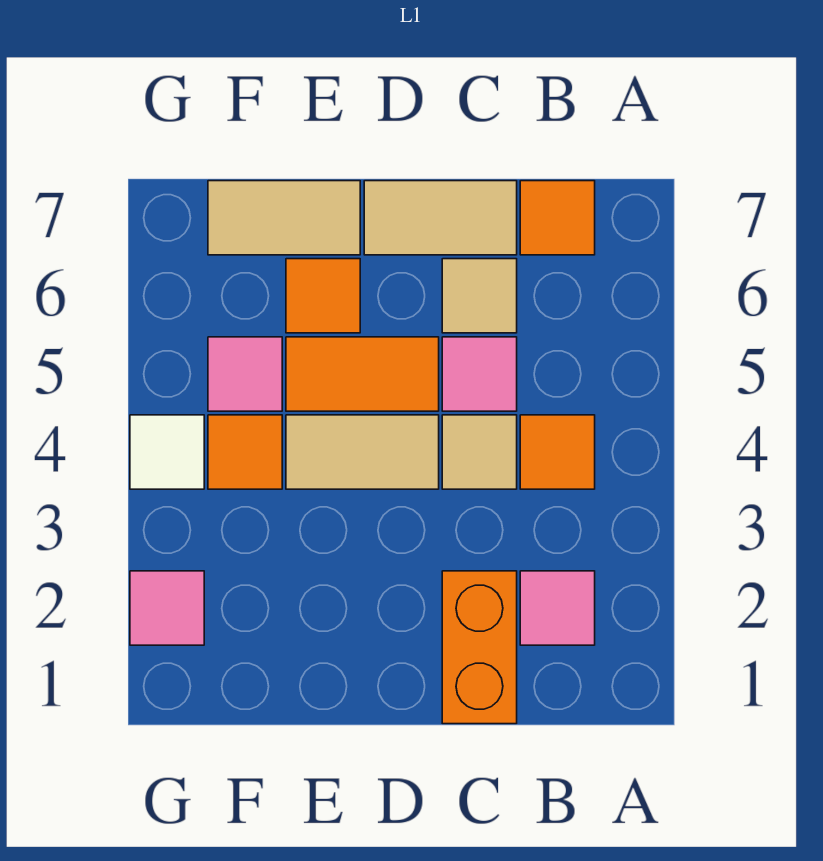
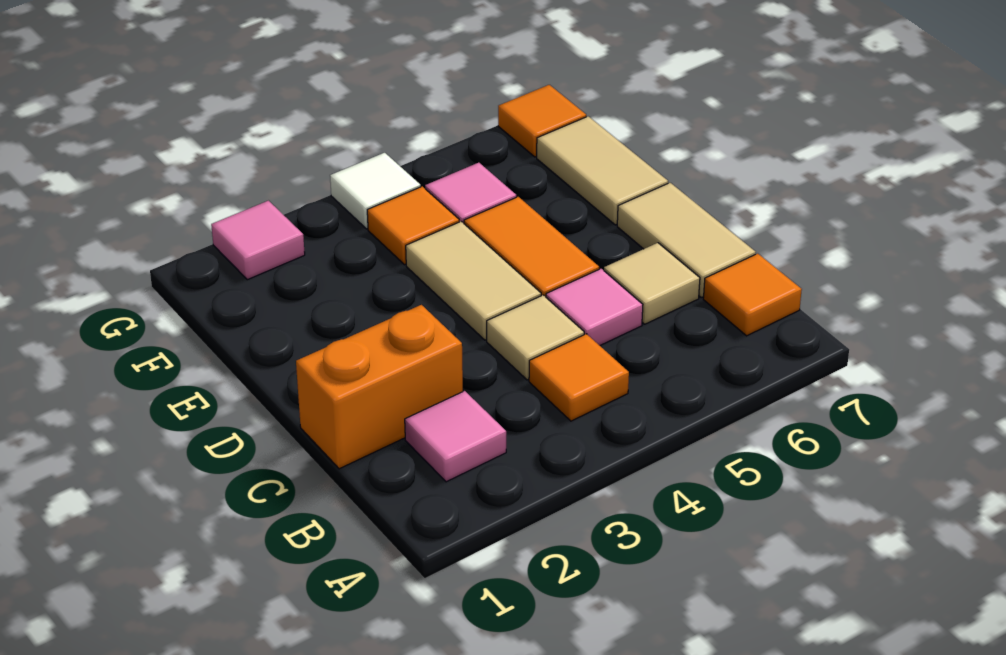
orange tile E6 level 1 -> orange tile G7 level 1

